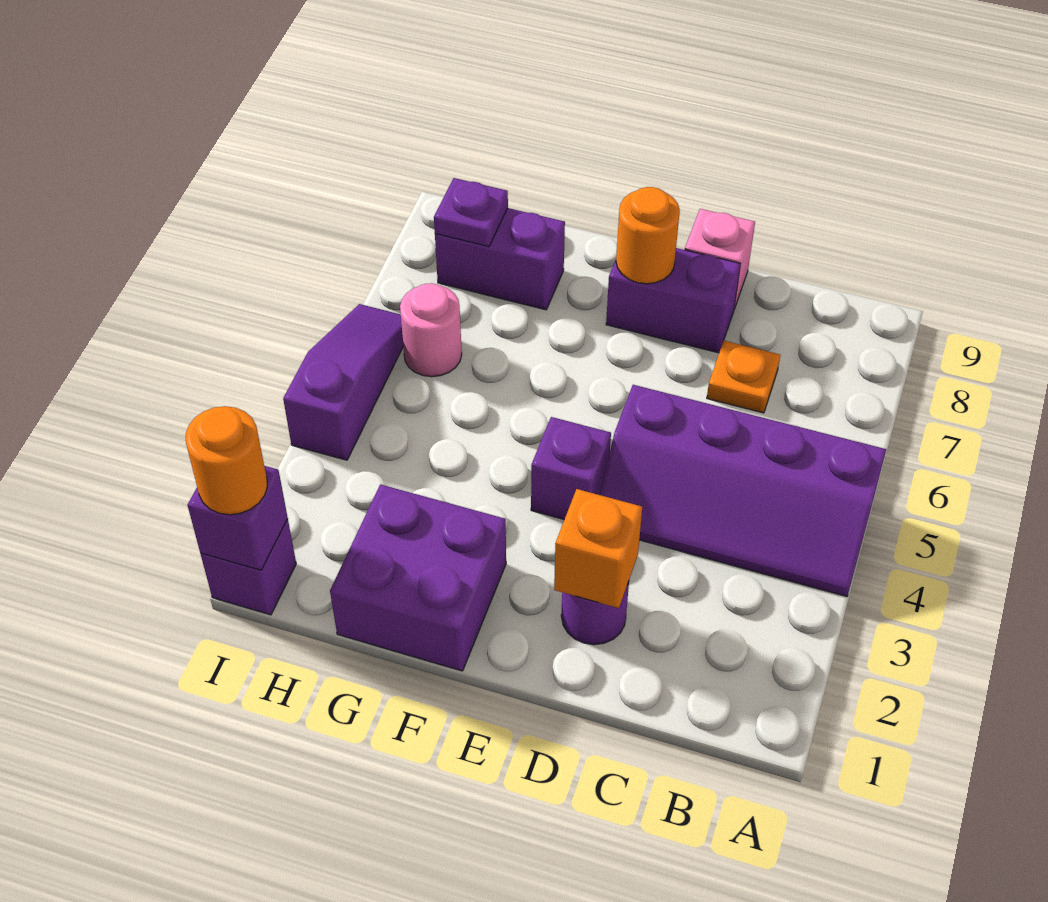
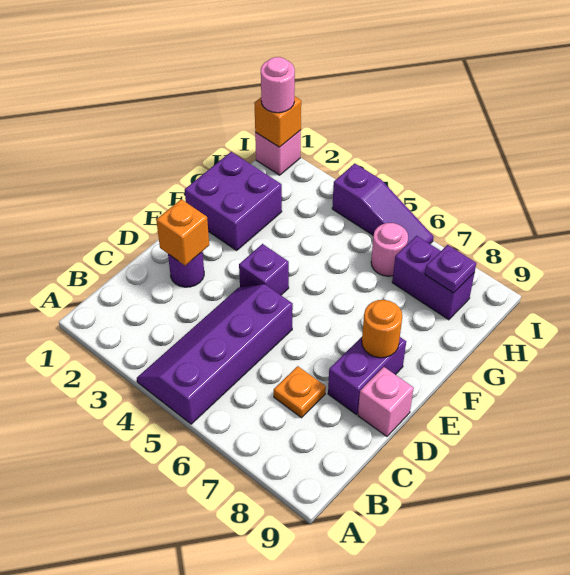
purple brick G8:H8 level 1 -> purple brick H7:H8 level 1
purple brick I1 level 1 -> pink brick I1 level 1
purple brick I1 level 2 -> orange brick I1 level 2
orange round brick I1 level 3 -> pink round brick I1 level 3

